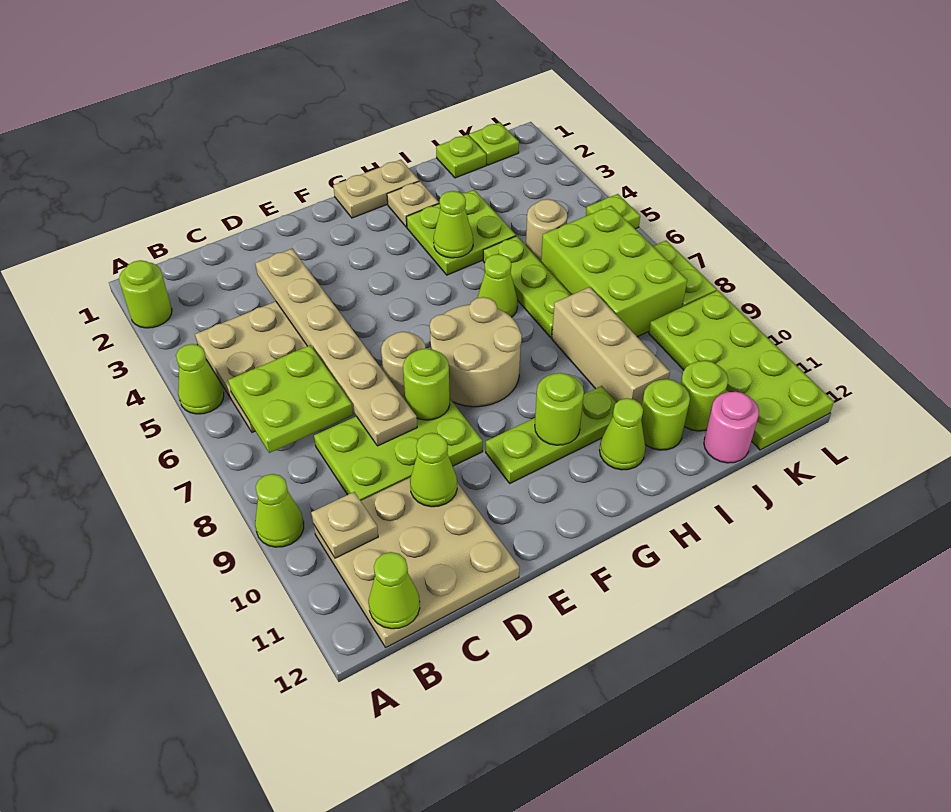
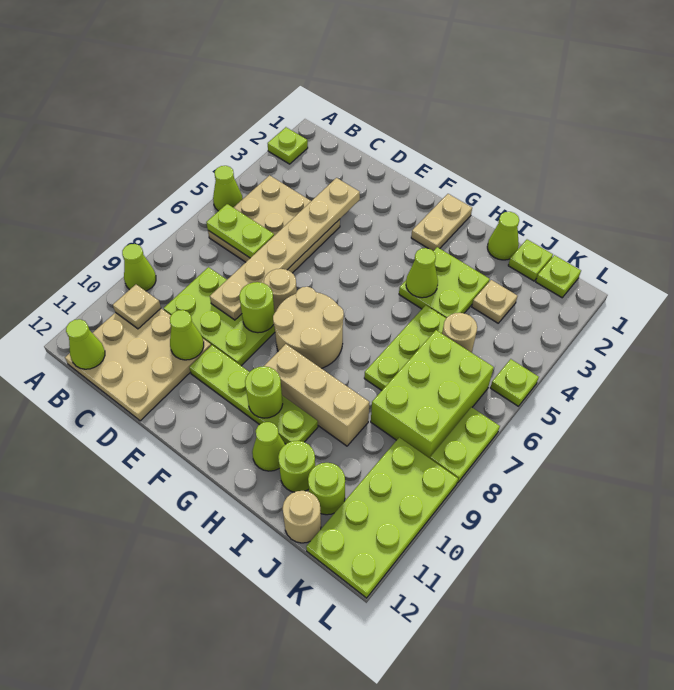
lime round brick A2 level 1 -> lime plate A2 level 1
lime plate B6:C7 level 2 -> lime plate B6:C6 level 2
lime plate F10:H10 level 1 -> lime plate E10:H10 level 1
tan plate G1:H1 level 1 -> tan plate G1:G2 level 1
tan plate H2 level 1 -> tan plate J3 level 1
lime cone H6 level 1 -> lime cone I1 level 1
tan brick I8:I10 level 1 -> tan brick G9:I9 level 1
pink round brick J12 level 1 -> tan round brick J12 level 1

